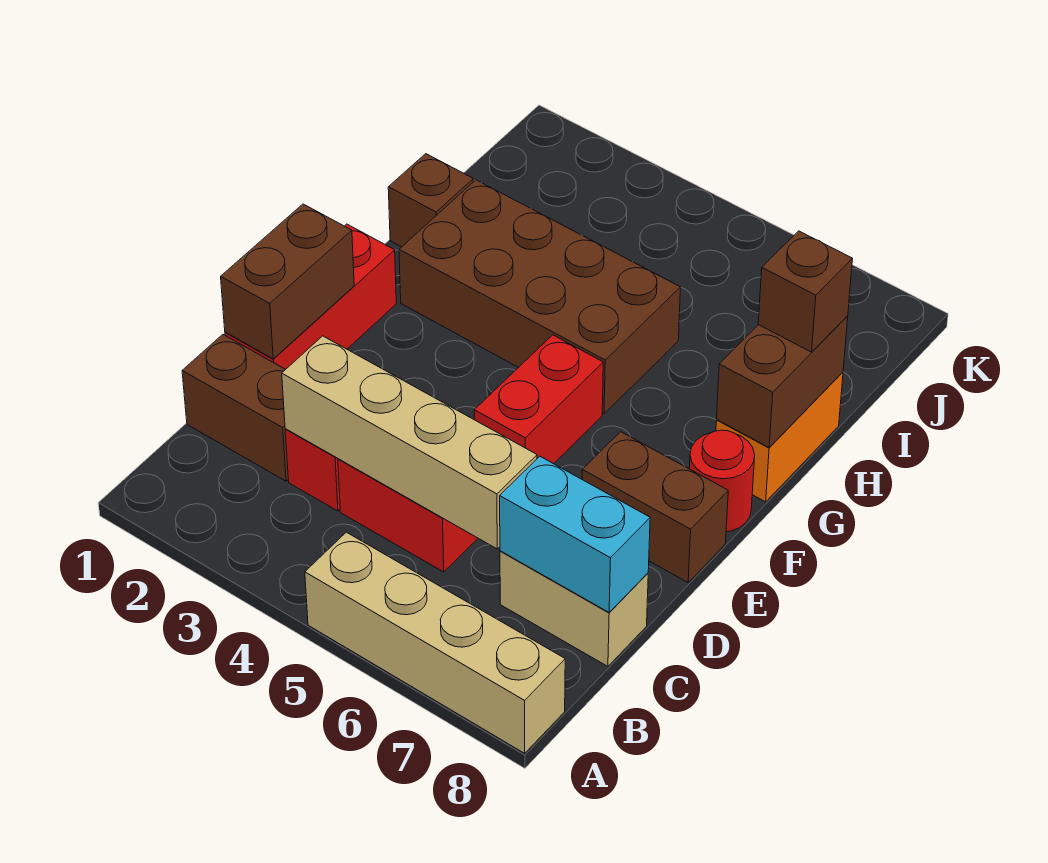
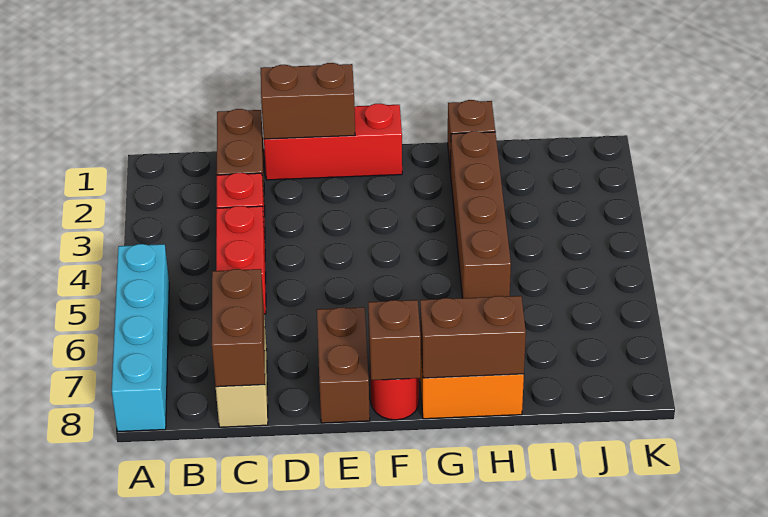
tan brick A5:A8 level 1 -> cyan brick A5:A8 level 1
tan brick C3:C6 level 2 -> none
cyan brick C7:C8 level 2 -> brown brick C7:C8 level 2
red brick E5:F5 level 1 -> none
brown brick G2:H5 level 1 -> brown brick H2:H5 level 1
brown brick H8 level 3 -> brown brick F8 level 2

